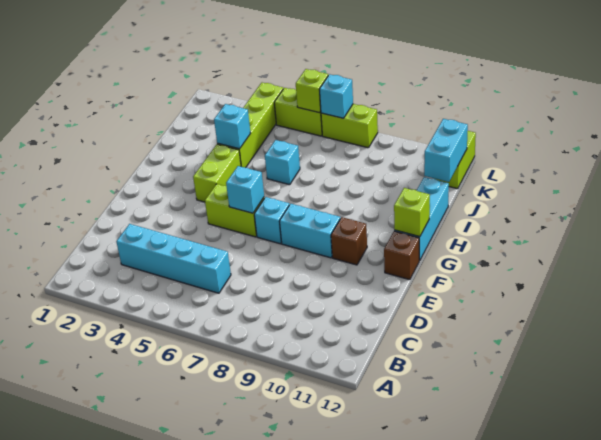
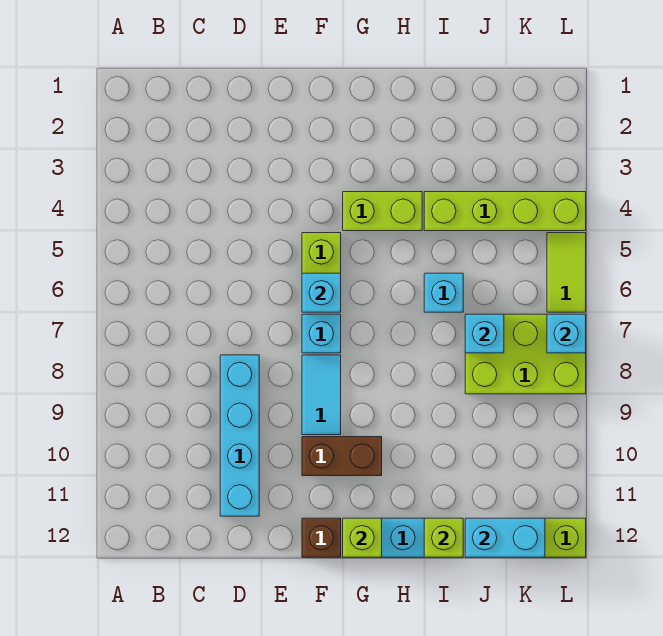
cyan brick C3:C6 level 1 -> cyan brick D8:D11 level 1
cyan brick F8:F9 level 1 -> cyan tile F8:F9 level 1
brown brick F10 level 1 -> brown brick F10:G10 level 1
cyan brick I4 level 2 -> cyan brick J7 level 2
lime brick L5:L6 level 1 -> lime tile L5:L6 level 1
lime brick L6 level 2 -> lime brick I12 level 2
lime brick L7:L8 level 1 -> lime brick J7:L8 level 1

